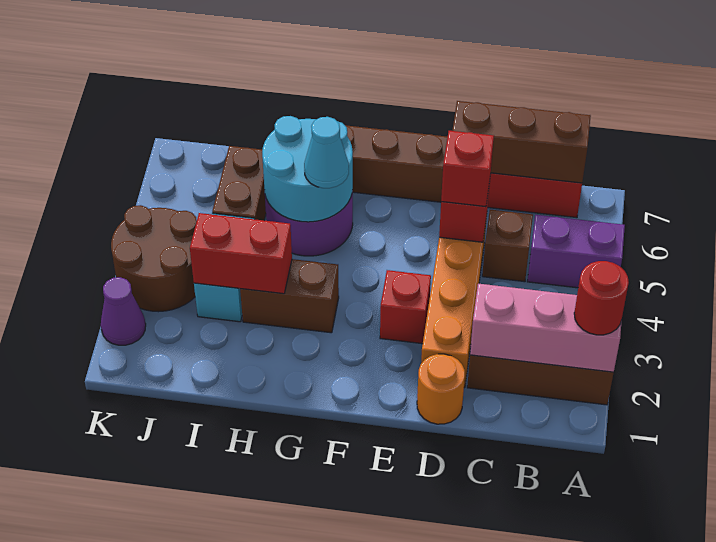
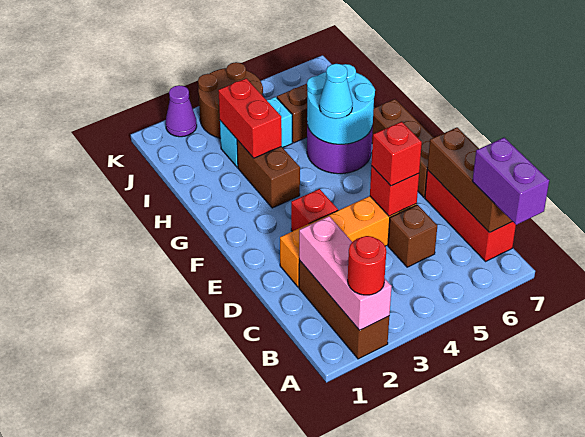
purple brick A5:B5 level 1 -> purple brick A7:B7 level 3
orange round brick D1 level 1 -> none

